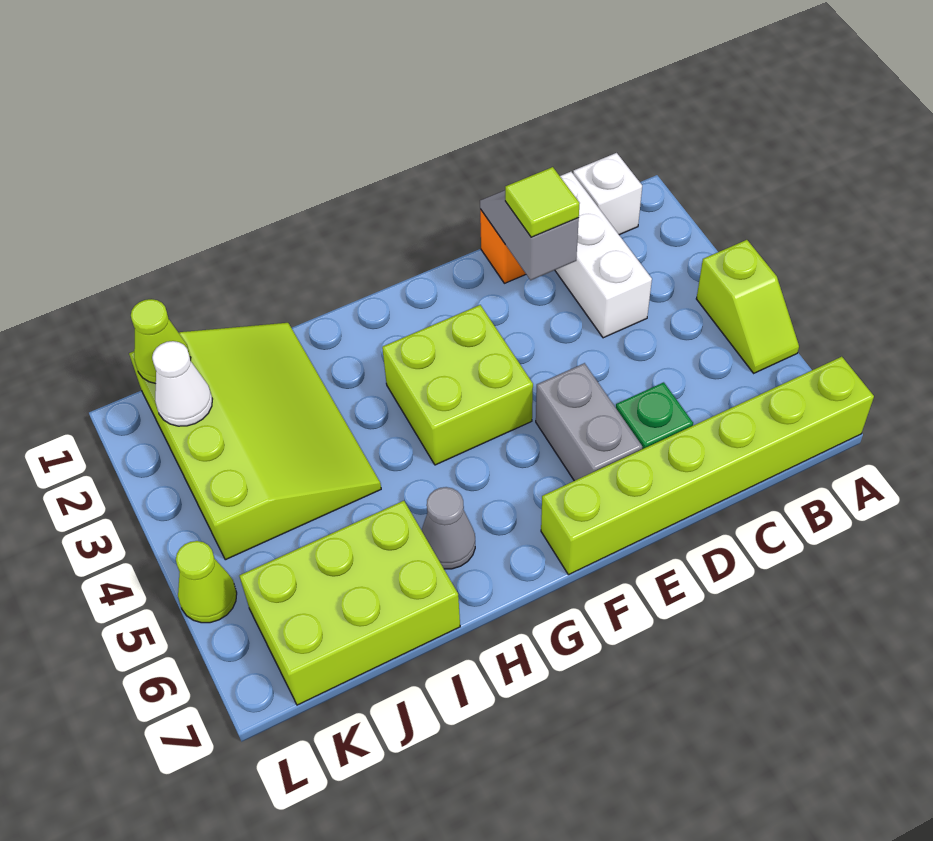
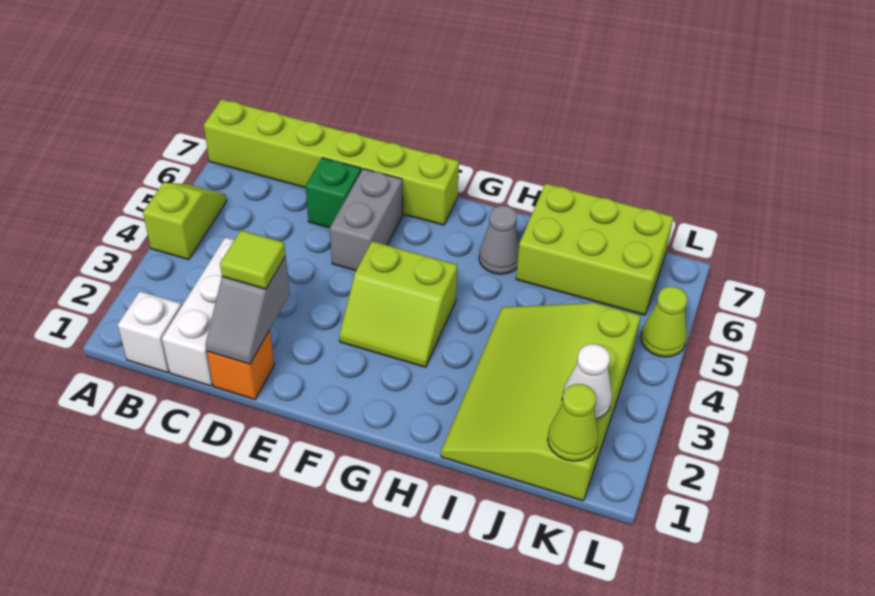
lime brick F3:G4 level 1 -> lime slope F3:G4 level 1 top 4

